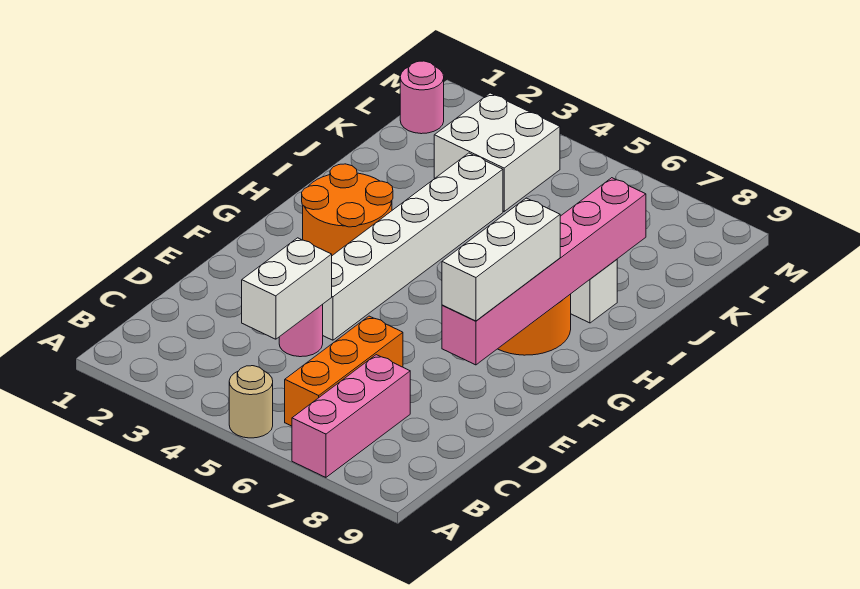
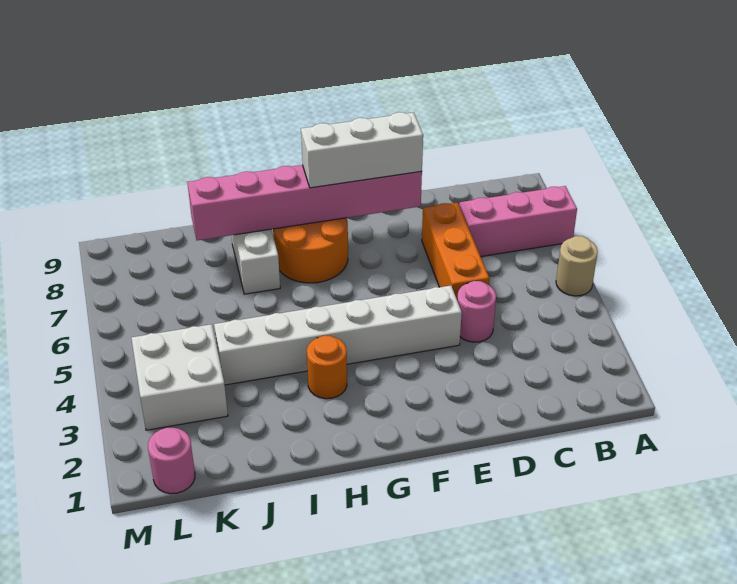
orange brick B6:D6 level 1 -> orange brick D5:D7 level 1
white brick C4:D4 level 2 -> none
orange round brick G2:H3 level 1 -> orange round brick H3 level 1

